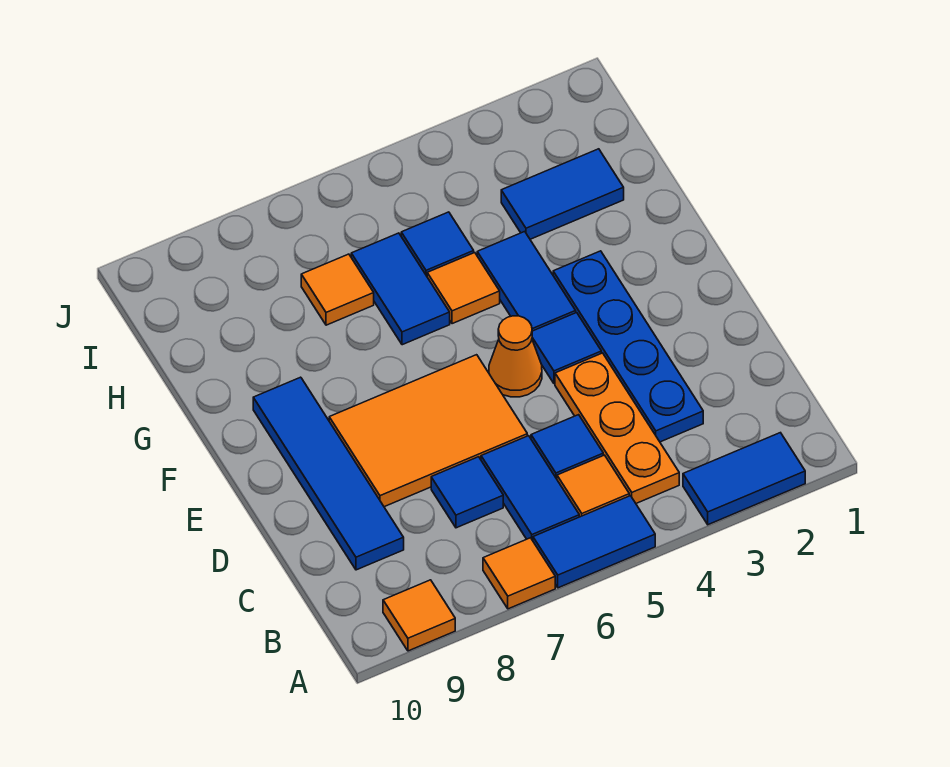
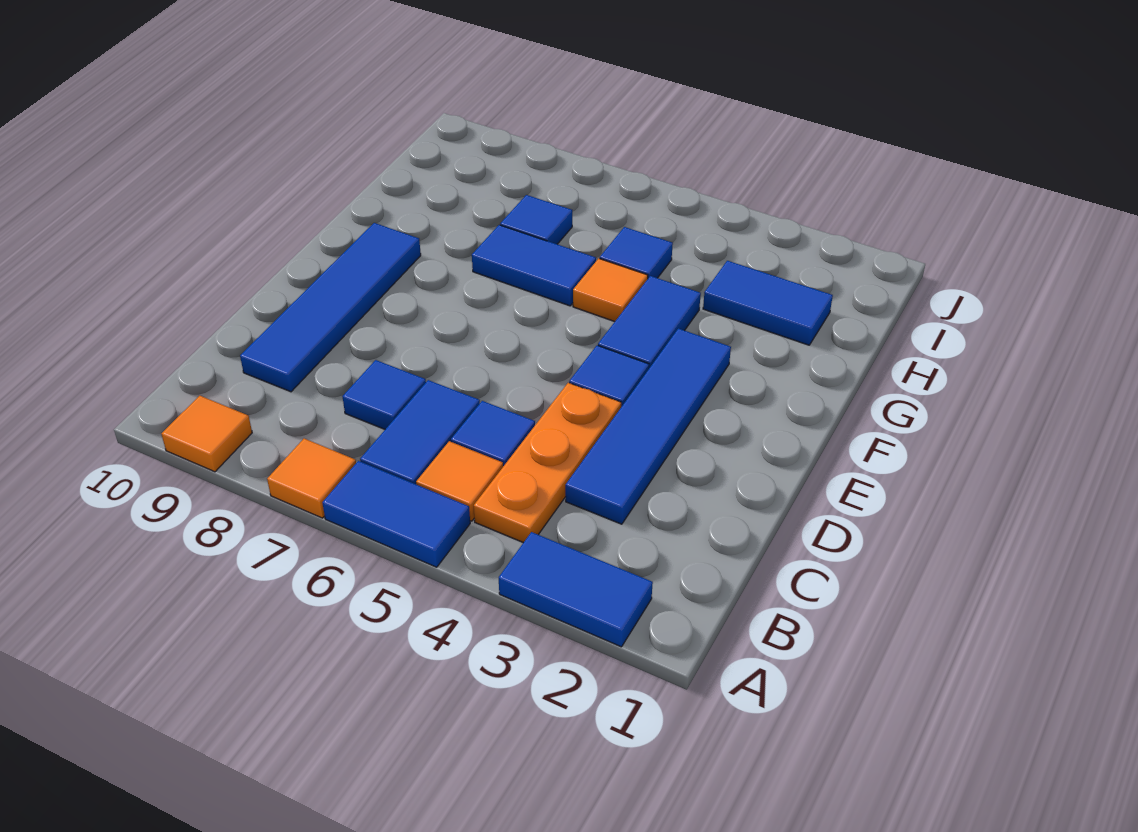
blue plate C3:F3 level 1 -> blue tile C3:F3 level 1
orange tile D6:E8 level 1 -> none
orange cone E5 level 1 -> none
blue tile G6:H6 level 1 -> blue tile G6:G7 level 1
orange tile H7 level 1 -> blue tile H7 level 1

